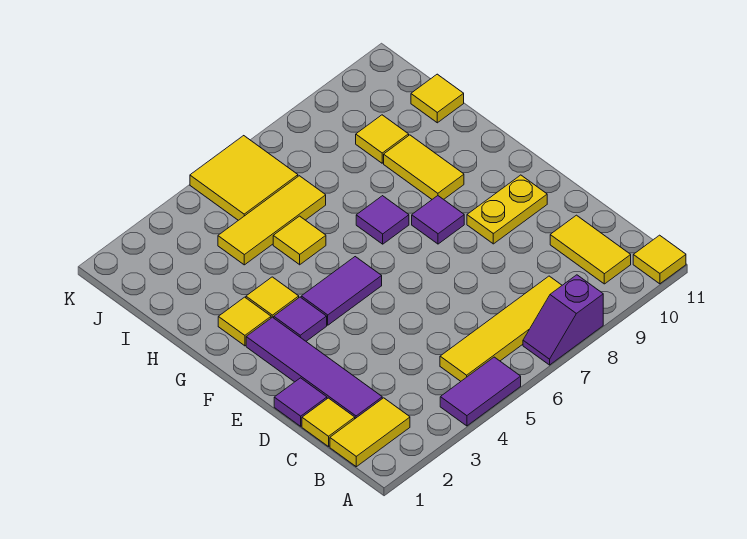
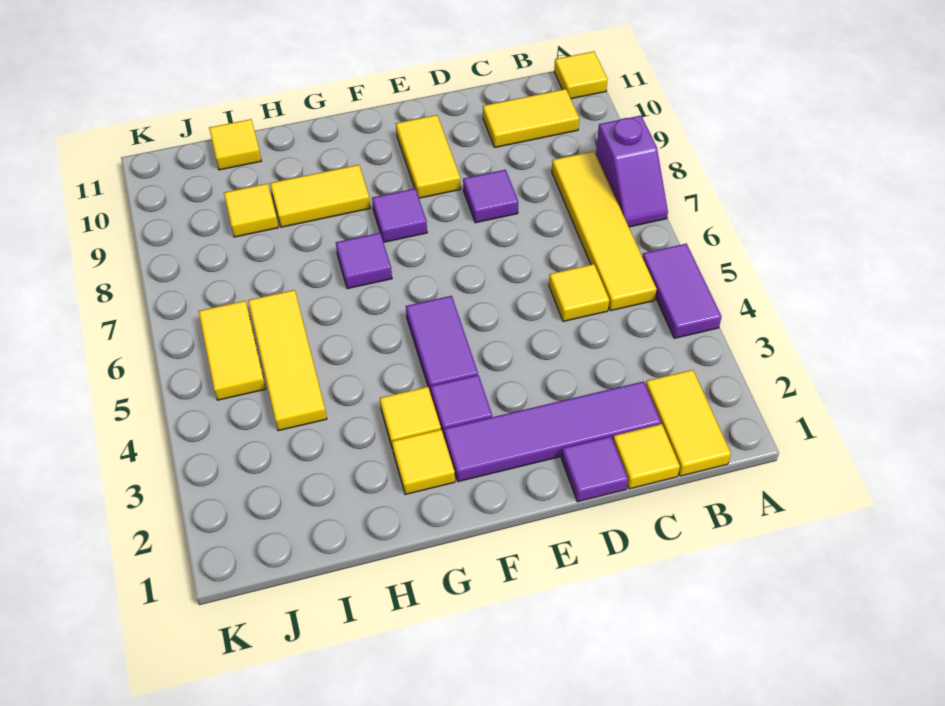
none -> purple tile D8 level 1
yellow plate E9:E10 level 1 -> yellow tile E9:E10 level 1
yellow tile H5 level 1 -> yellow tile C5 level 1
yellow tile J5:K6 level 1 -> yellow tile J5:J6 level 1

